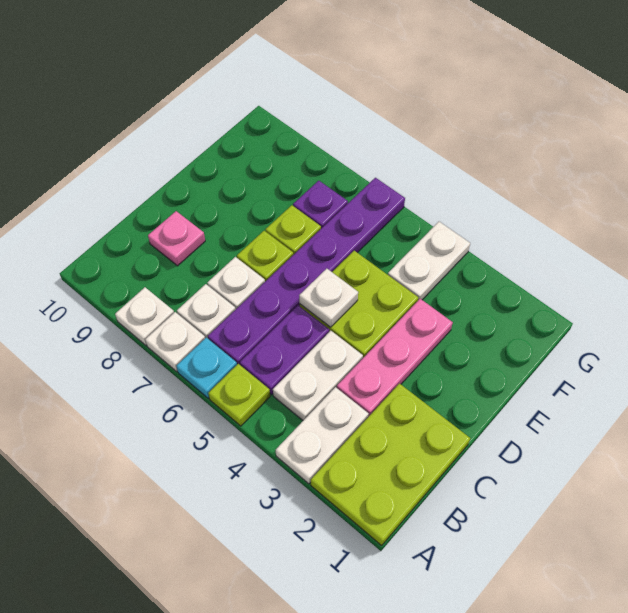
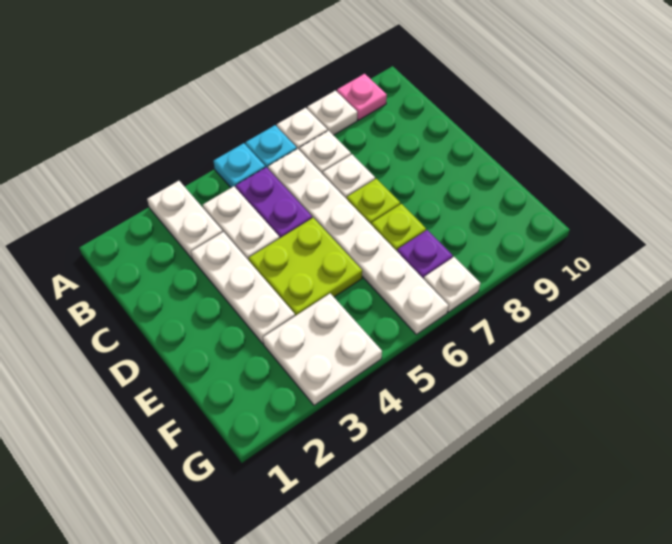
lime plate A1:C2 level 1 -> none
lime plate A5 level 1 -> cyan plate A5 level 1
purple plate B6:G6 level 1 -> white plate B6:G6 level 1
pink plate C3:E3 level 1 -> white plate C3:E3 level 1
pink plate C9 level 1 -> pink plate A9 level 1
white plate D5 level 2 -> white plate G7 level 1
white plate F4:G4 level 1 -> white plate F3:G4 level 1

